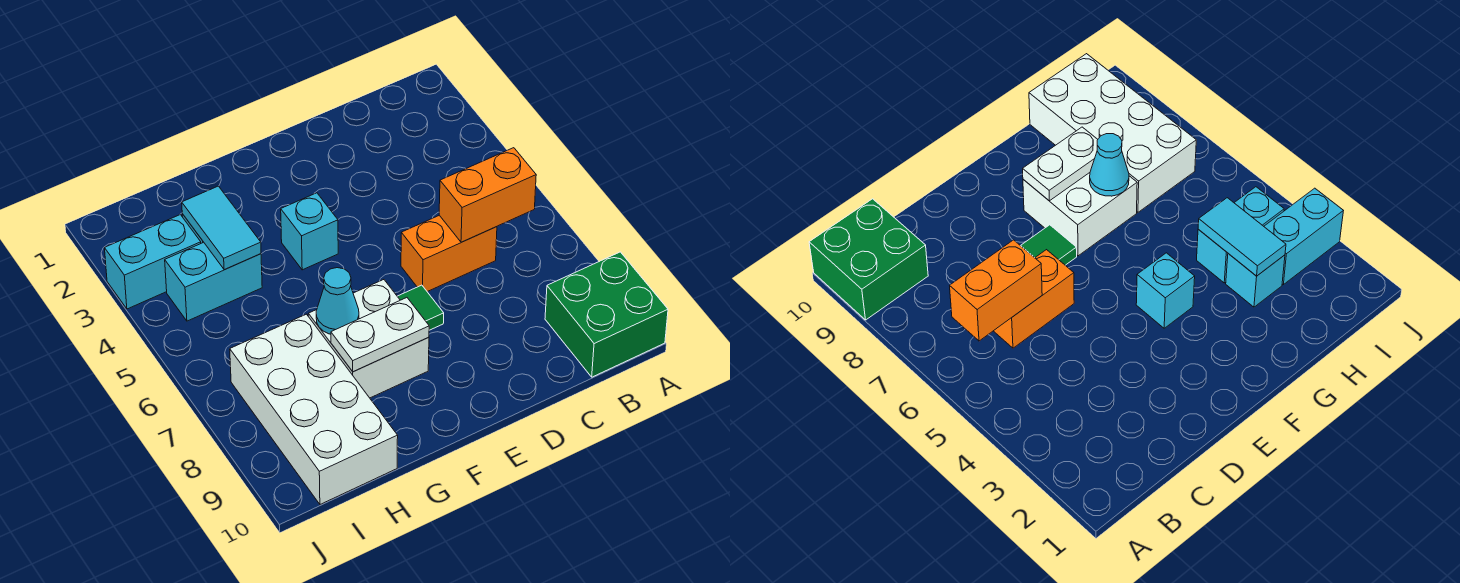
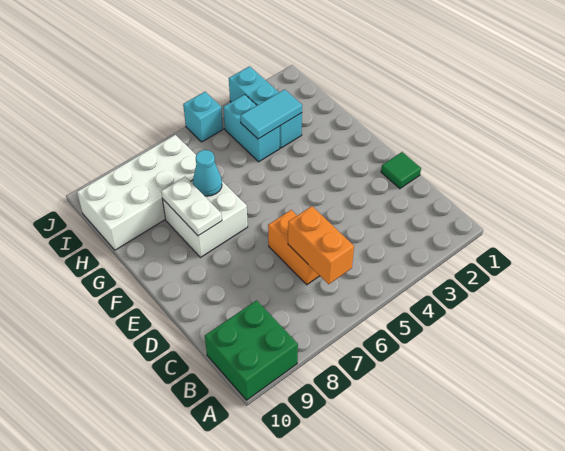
green tile E7 level 1 -> green tile D1 level 1
cyan brick F4 level 1 -> cyan brick J5 level 1

